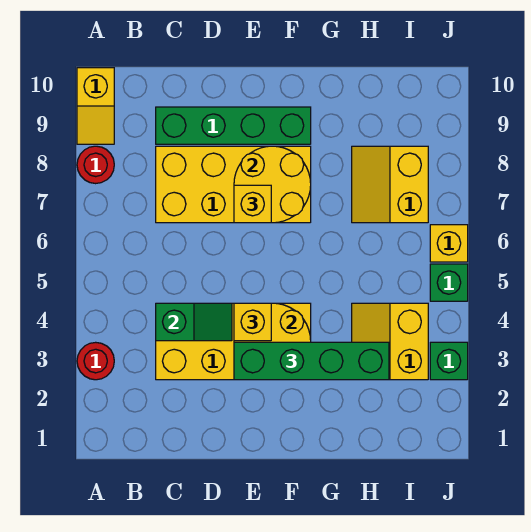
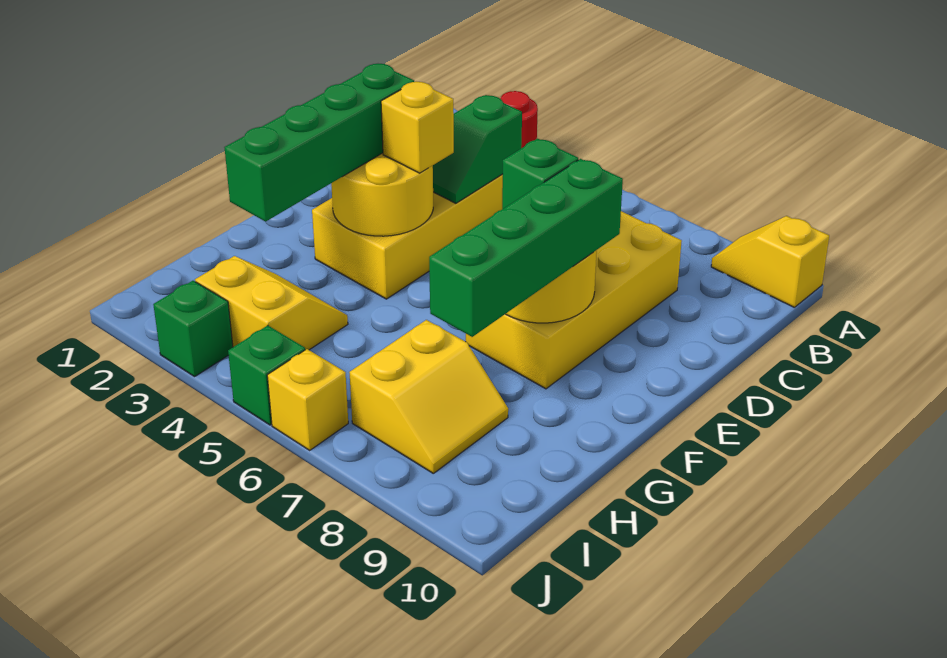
red round brick A8 level 1 -> none
green brick C9:F9 level 1 -> green brick E8:H8 level 3
yellow brick E7 level 3 -> green brick E7 level 3
yellow slope H7:I8 level 1 top I -> yellow slope H7:I8 level 1 top 7

